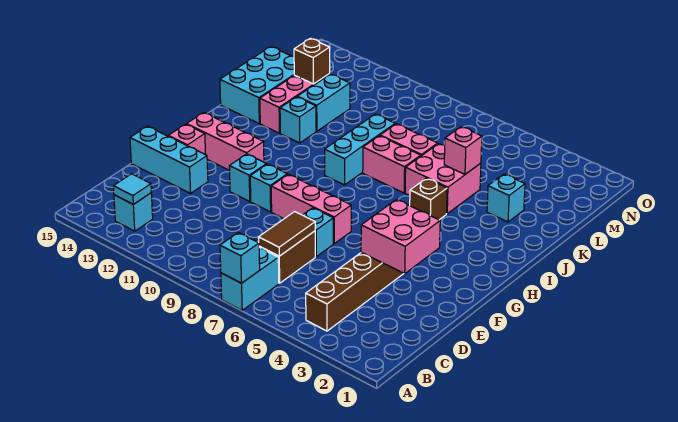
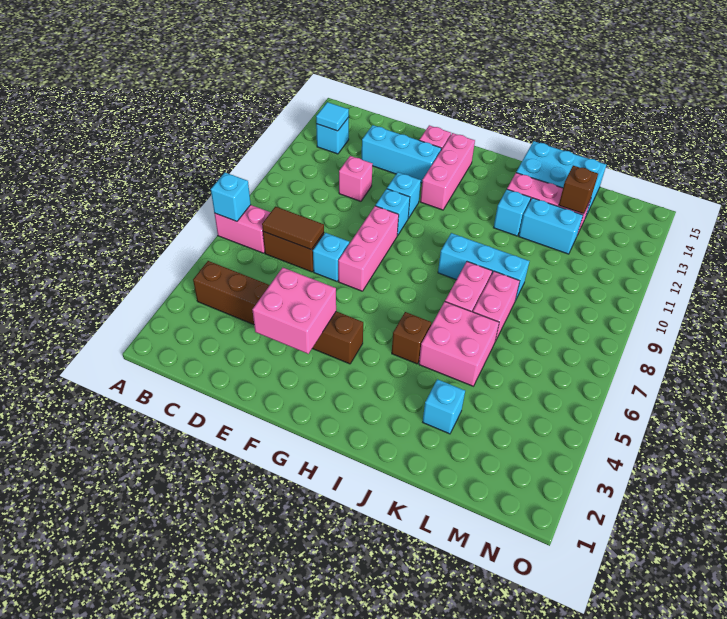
cyan brick A7:B7 level 1 -> pink brick A7:B7 level 1
cyan brick E13:E15 level 1 -> cyan brick D13:F13 level 1
pink brick K5 level 2 -> pink brick D11 level 1

